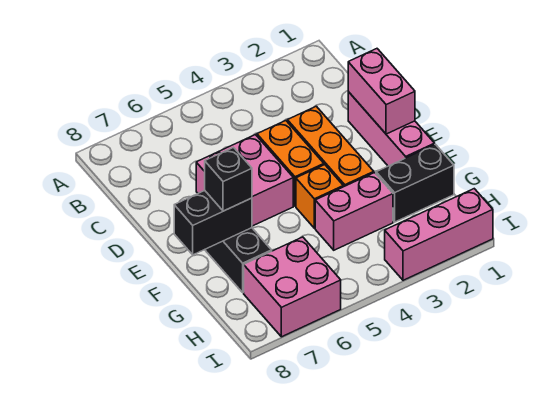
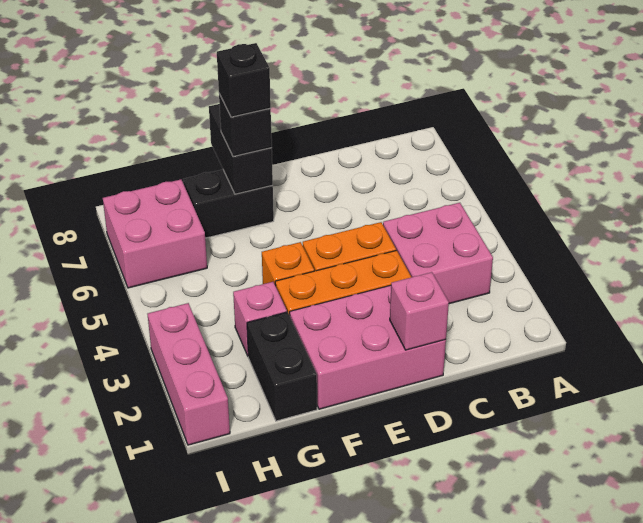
pink brick D1:F1 level 1 -> pink brick D1:F2 level 1
pink brick D1:E1 level 2 -> pink brick D1 level 2
pink brick D5:E6 level 1 -> pink brick B3:C4 level 1
none -> black brick F7 level 4
pink brick G3:G4 level 1 -> pink brick G3 level 1

